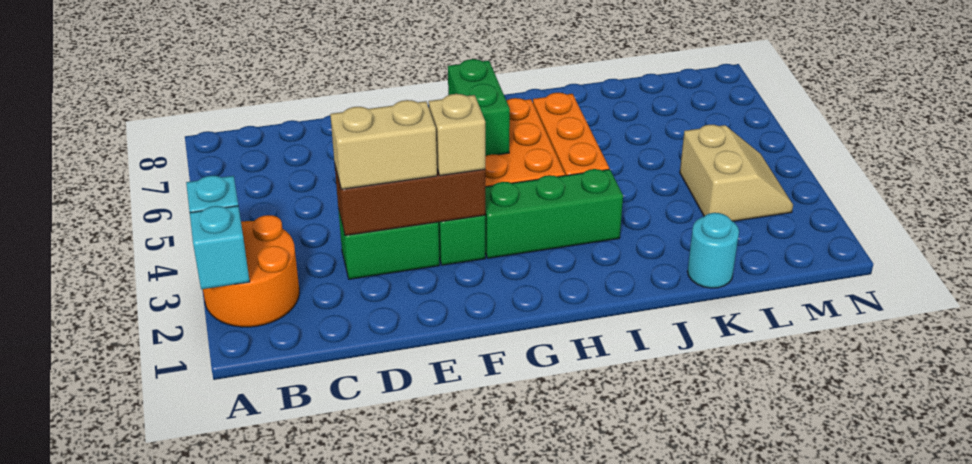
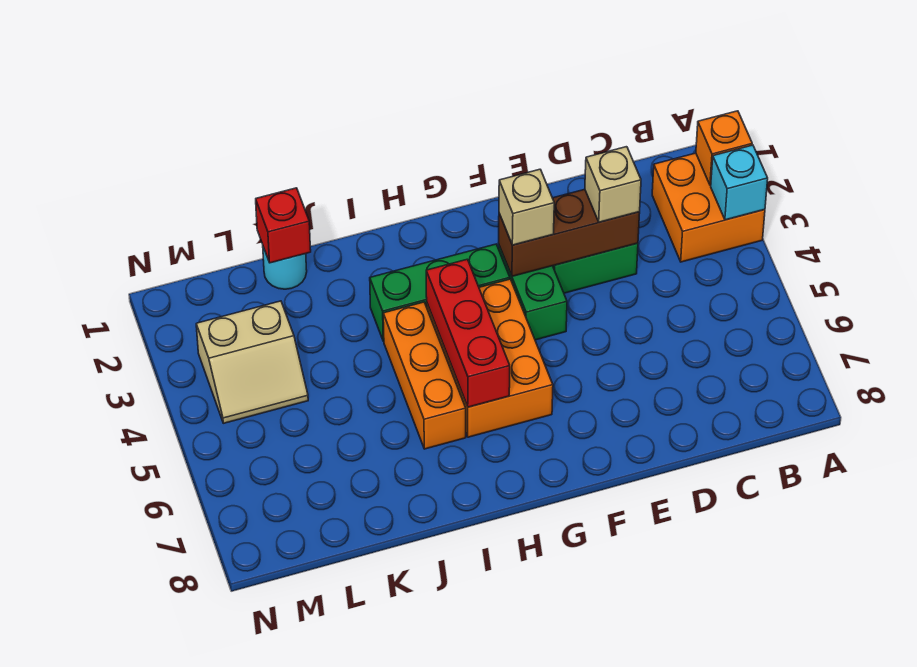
orange round brick A2:B3 level 1 -> orange brick A2:B3 level 1
cyan brick A2 level 2 -> orange brick A2 level 2
tan brick D3:E3 level 3 -> tan brick D3 level 3
green brick G5:G6 level 2 -> none
none -> red brick H4:H6 level 2
none -> red brick K1 level 2
tan slope L3:M4 level 1 top L -> tan slope L3:M4 level 1 top 3

